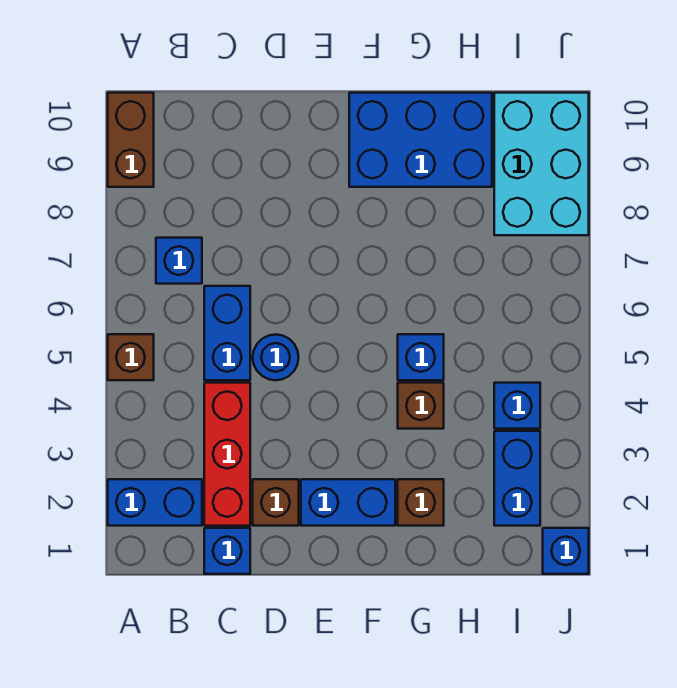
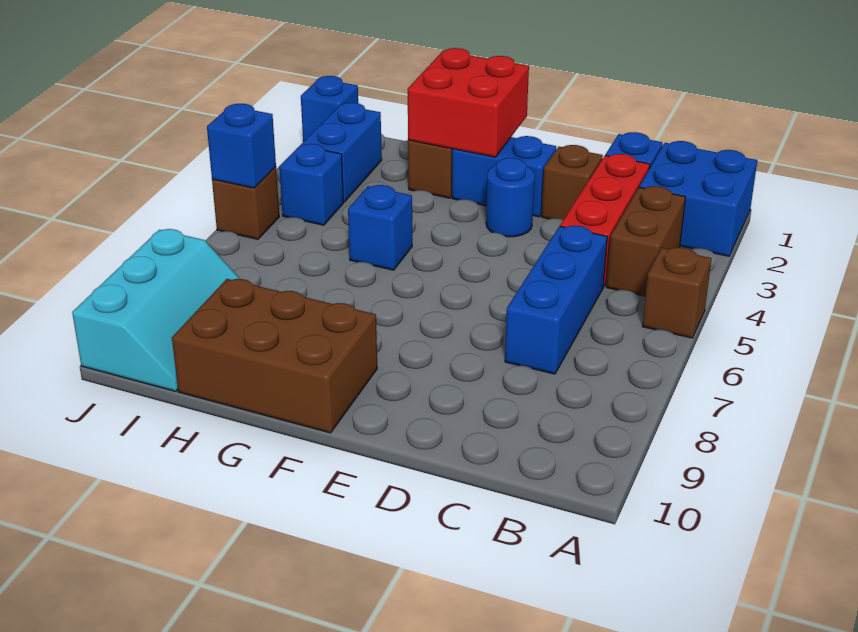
blue brick A2:B2 level 1 -> blue brick A1:B2 level 1
brown brick A9:A10 level 1 -> brown brick B3:B4 level 1
blue brick B7 level 1 -> blue brick J5 level 2
blue brick C5:C6 level 1 -> blue brick C5:C7 level 1
blue round brick D5 level 1 -> blue round brick E3 level 1
none -> red brick F1:G2 level 2
blue brick F9:H10 level 1 -> brown brick F9:H10 level 1
brown brick G4 level 1 -> brown brick J5 level 1
cyan brick I8:J10 level 1 -> cyan slope I8:J10 level 1 top J

